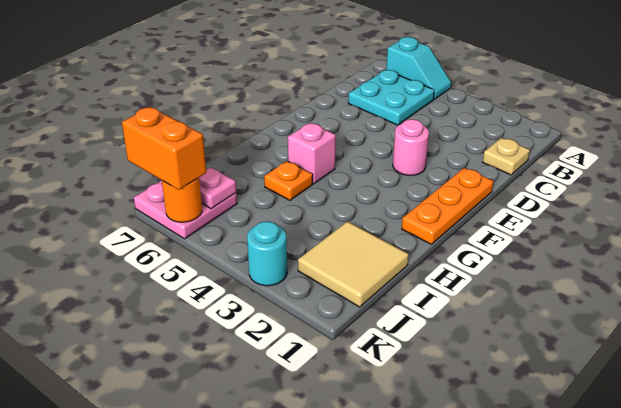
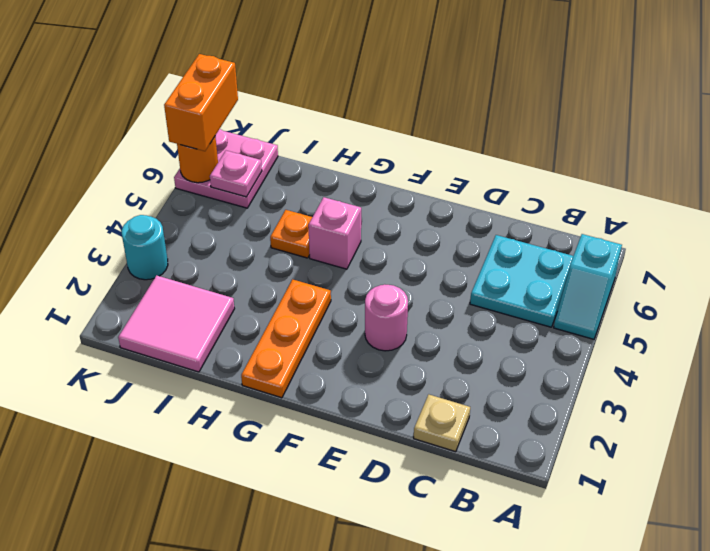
orange plate E1:G1 level 1 -> orange plate G1:G3 level 1
tan tile I1:J2 level 1 -> pink tile I1:J2 level 1

